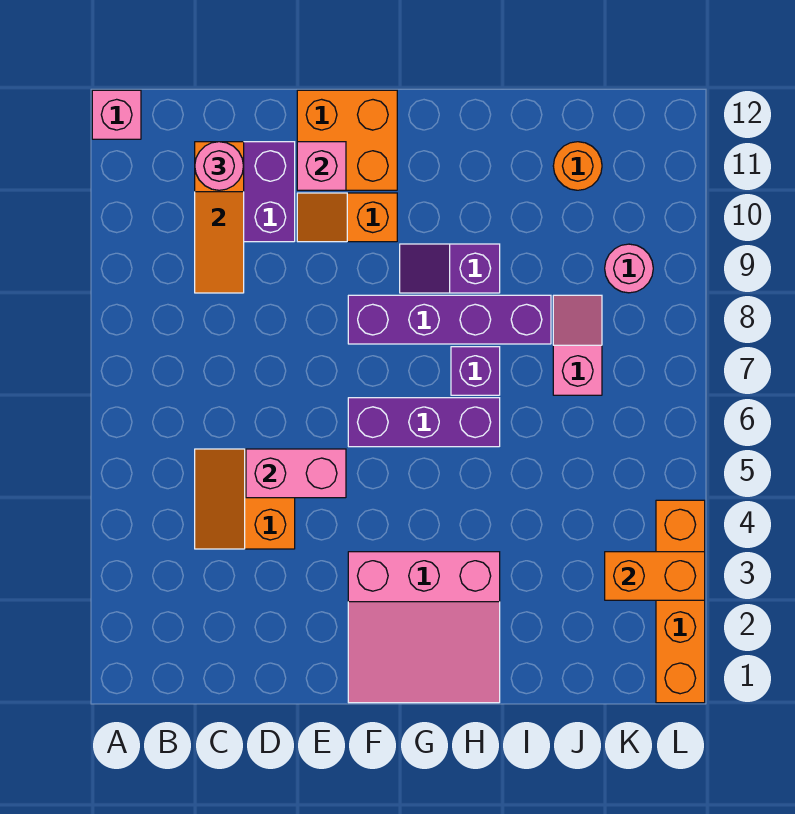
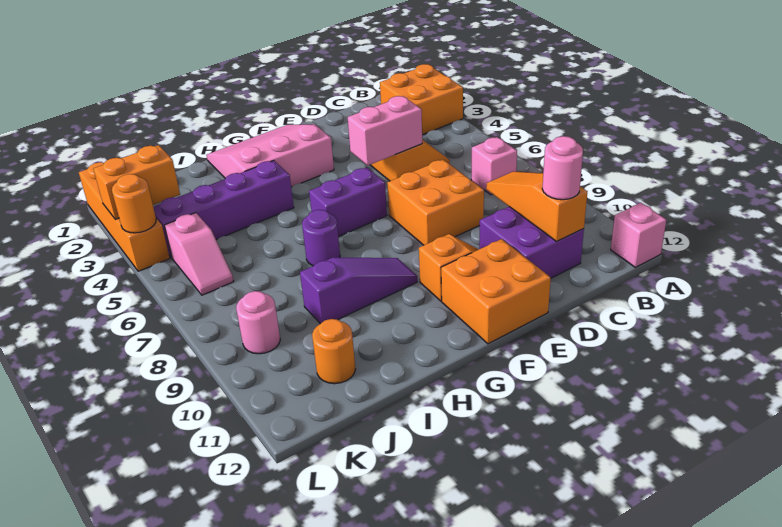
none -> orange brick A2:B3 level 1
none -> orange brick D7:E8 level 1
pink brick E11 level 2 -> pink brick B7 level 1
purple brick F6:H6 level 1 -> purple brick F6:G6 level 1
purple brick F8:I8 level 1 -> purple brick H4:K4 level 1
purple slope G9:H9 level 1 top H -> purple slope G9:I9 level 1 top I
purple brick H7 level 1 -> purple round brick H7 level 1
pink slope J7:J8 level 1 top 7 -> pink slope K5:K6 level 1 top 5
none -> orange round brick L4 level 2

